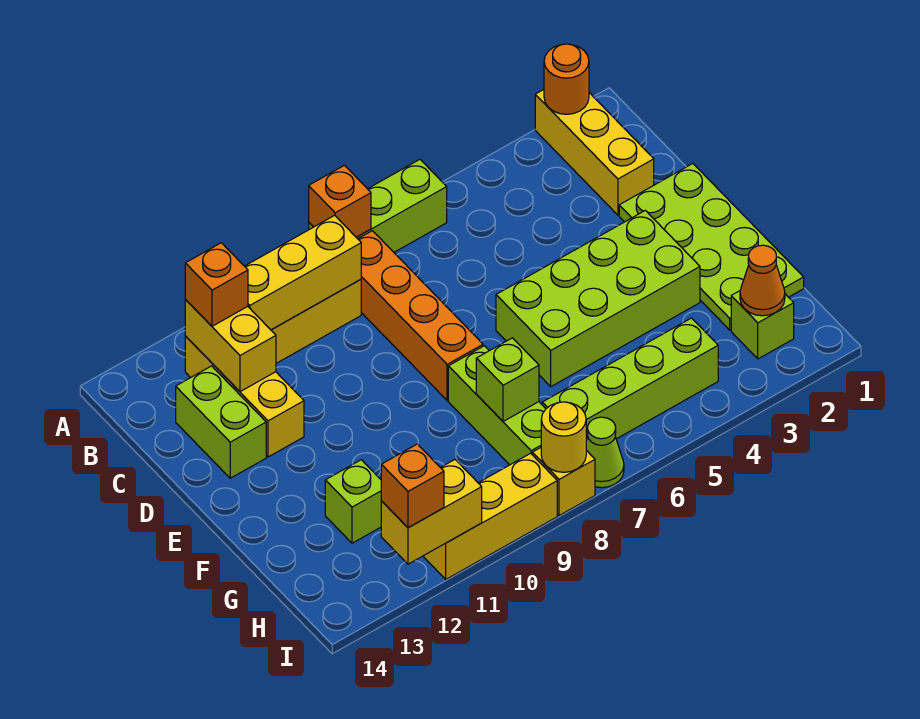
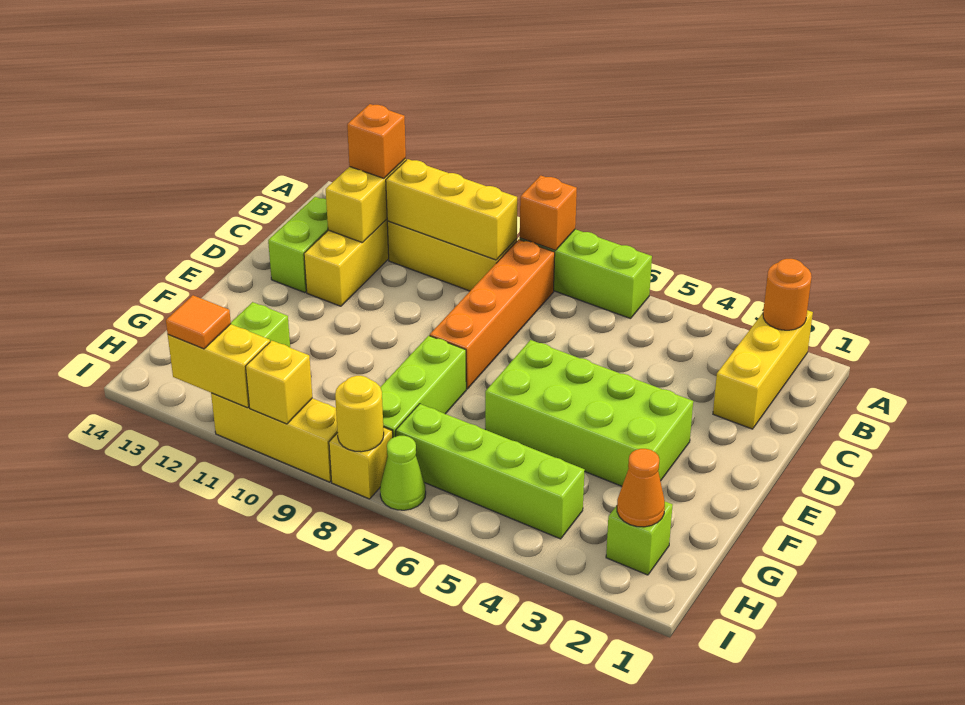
lime plate D1:G2 level 1 -> none
lime brick G8 level 2 -> none
none -> yellow brick I10 level 2
orange brick I12 level 3 -> orange tile I12 level 3

